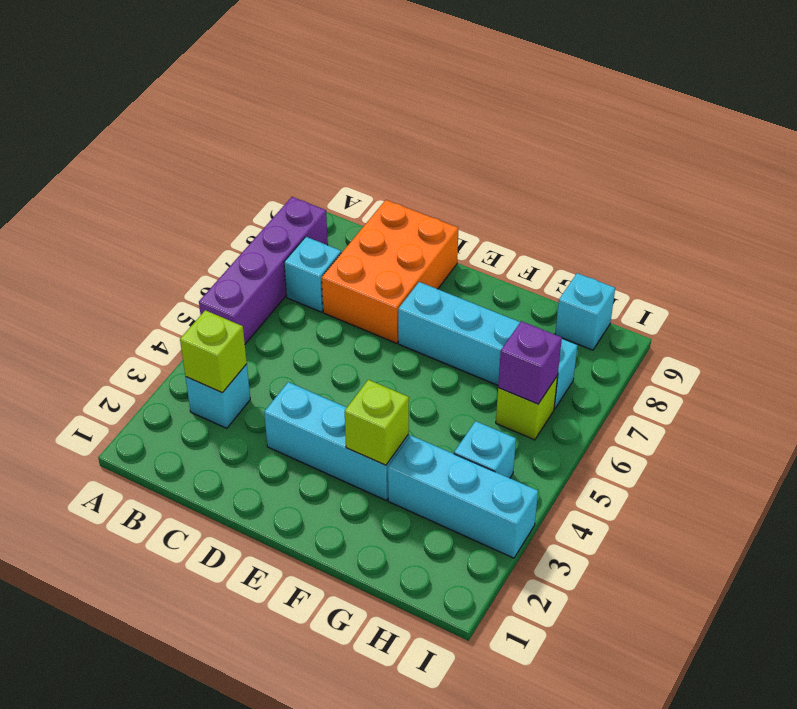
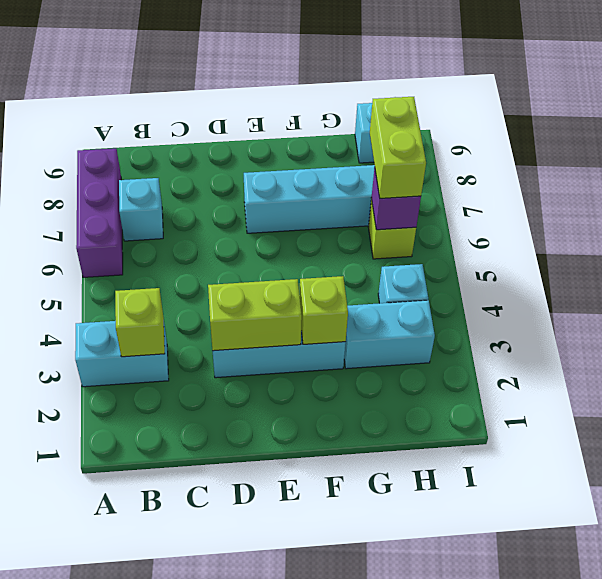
purple brick A5:A8 level 1 -> purple brick A6:A8 level 1
cyan brick B3 level 1 -> cyan brick A3:B3 level 1
orange brick C7:D9 level 1 -> none
none -> lime brick D3:E3 level 2
cyan brick G3:I3 level 1 -> cyan brick G3:H3 level 1
none -> lime brick H6:H7 level 3

